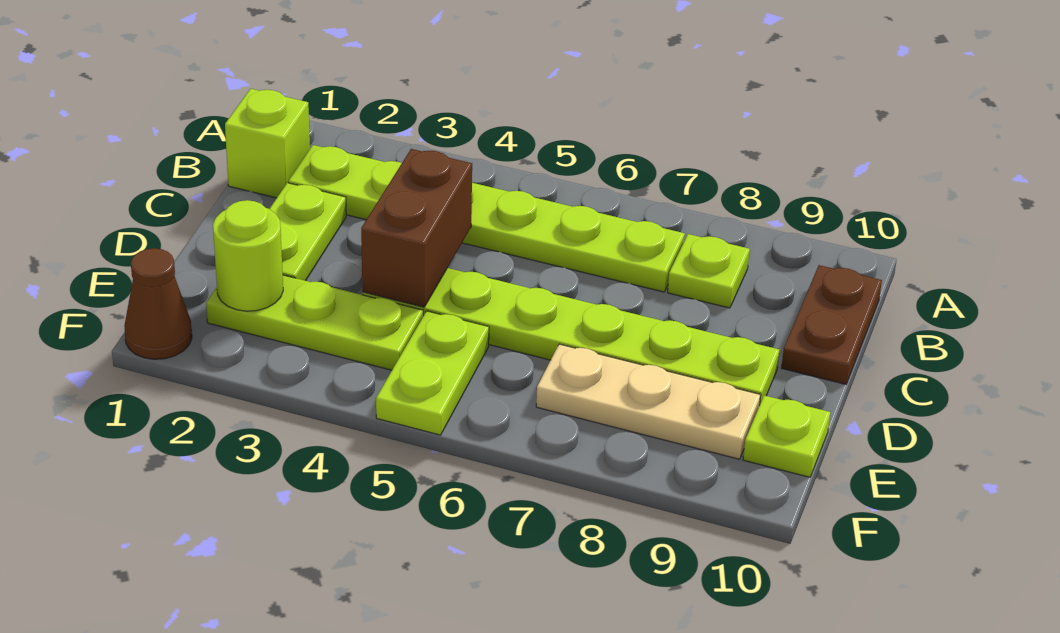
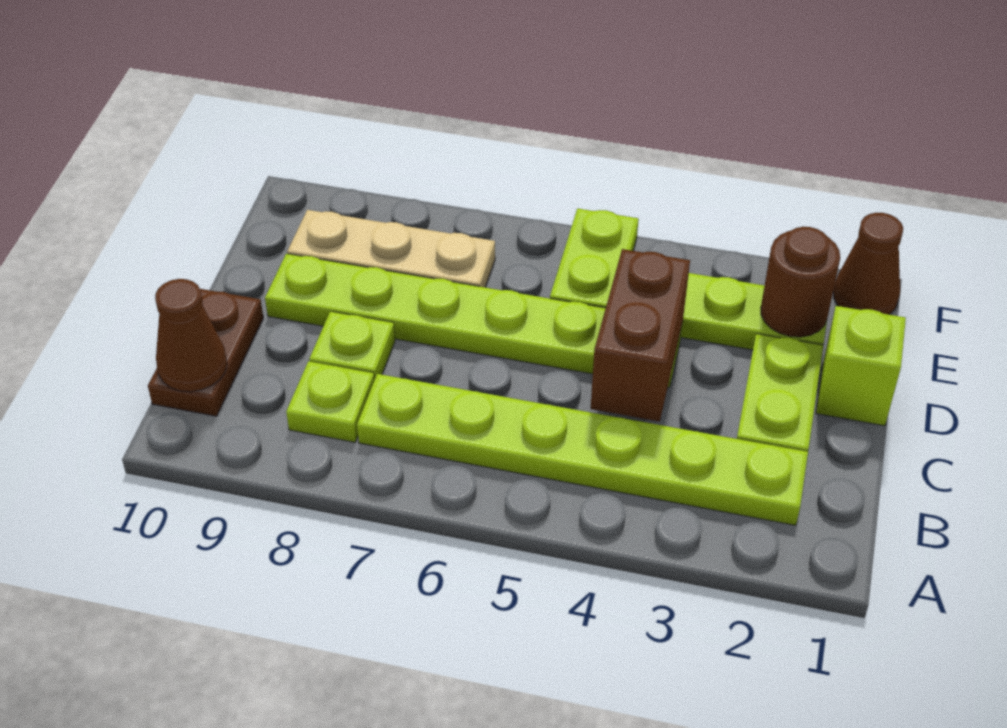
lime brick B1 level 1 -> lime brick D1 level 1
none -> brown cone B10 level 2
lime round brick E2 level 2 -> brown round brick E2 level 2
lime plate E10 level 1 -> lime plate C8 level 1

